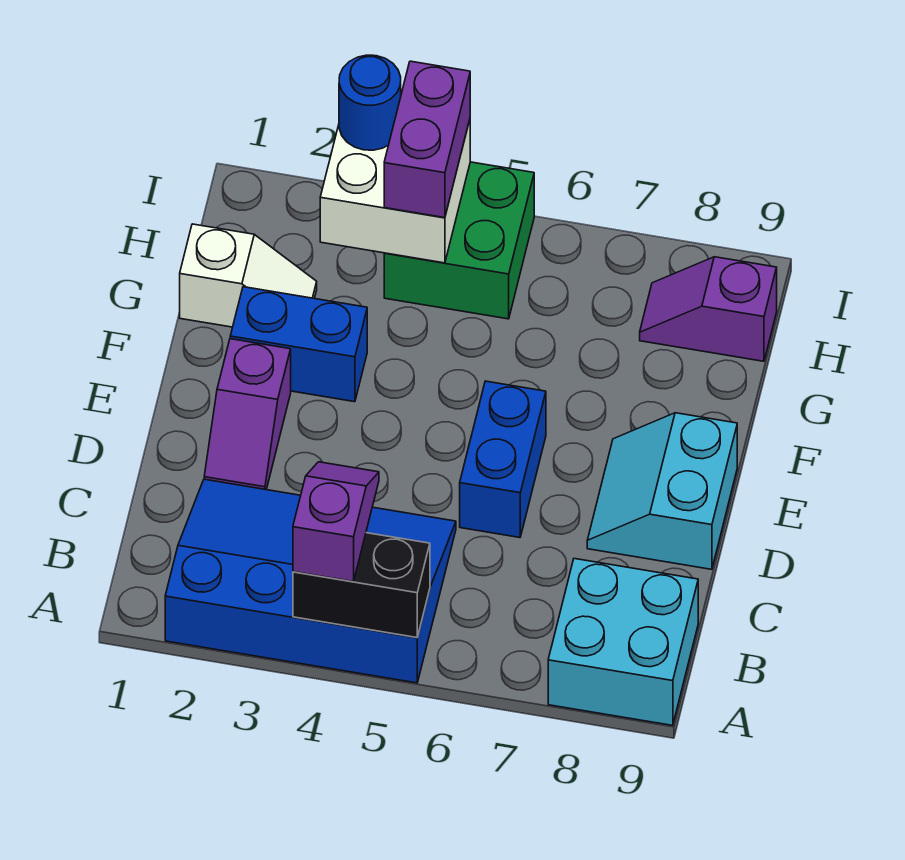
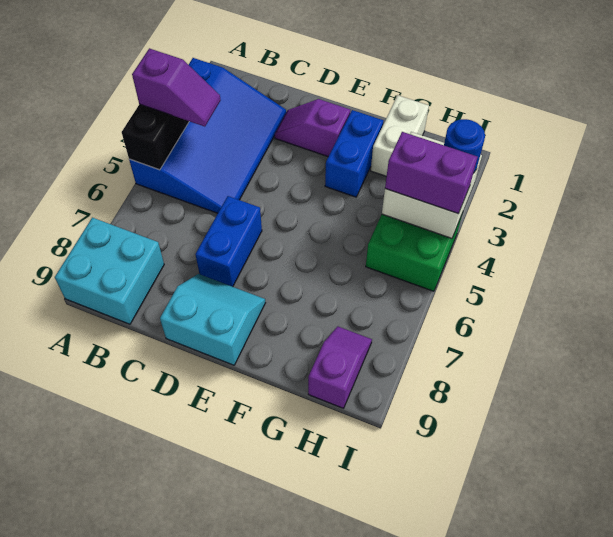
blue brick D6:E6 level 1 -> blue brick D6:D7 level 1
white slope G1:G2 level 1 top 1 -> white brick G1:G2 level 1

